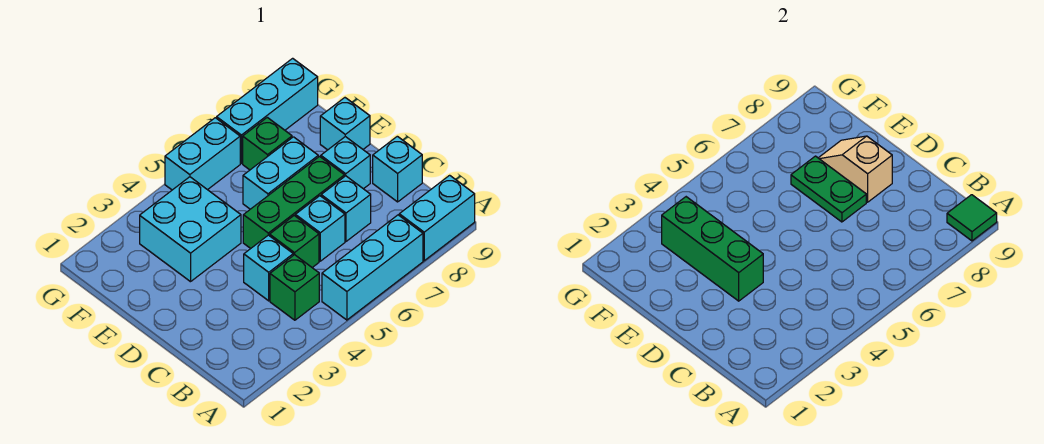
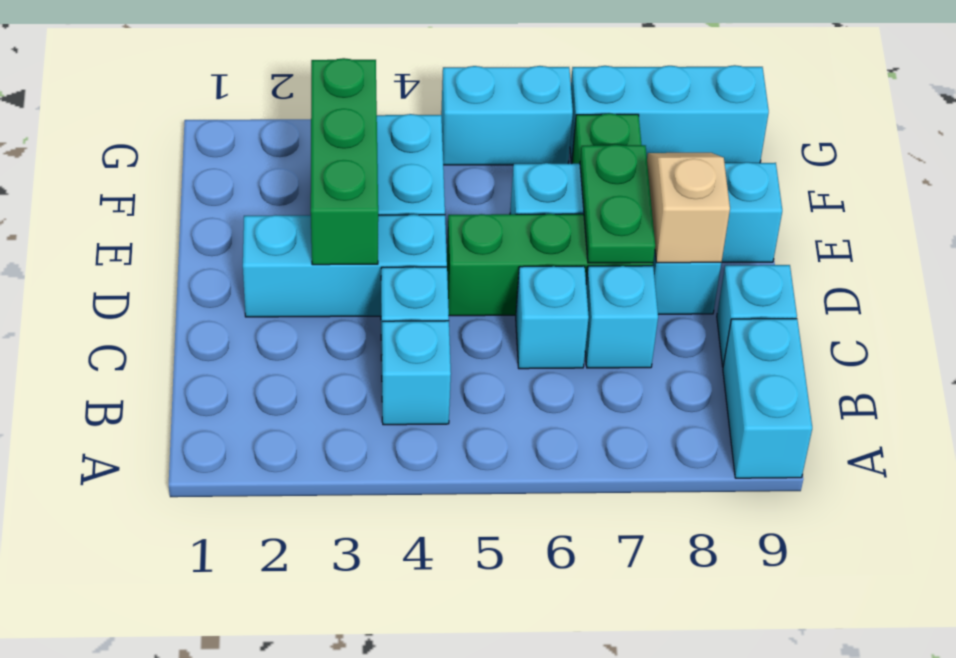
cyan brick A5:A7 level 1 -> cyan brick D2:D4 level 1
cyan brick A8:A9 level 1 -> cyan brick A9:B9 level 1
green tile A9 level 2 -> none
green brick B4 level 1 -> cyan brick B4 level 1
green brick C5 level 1 -> none

